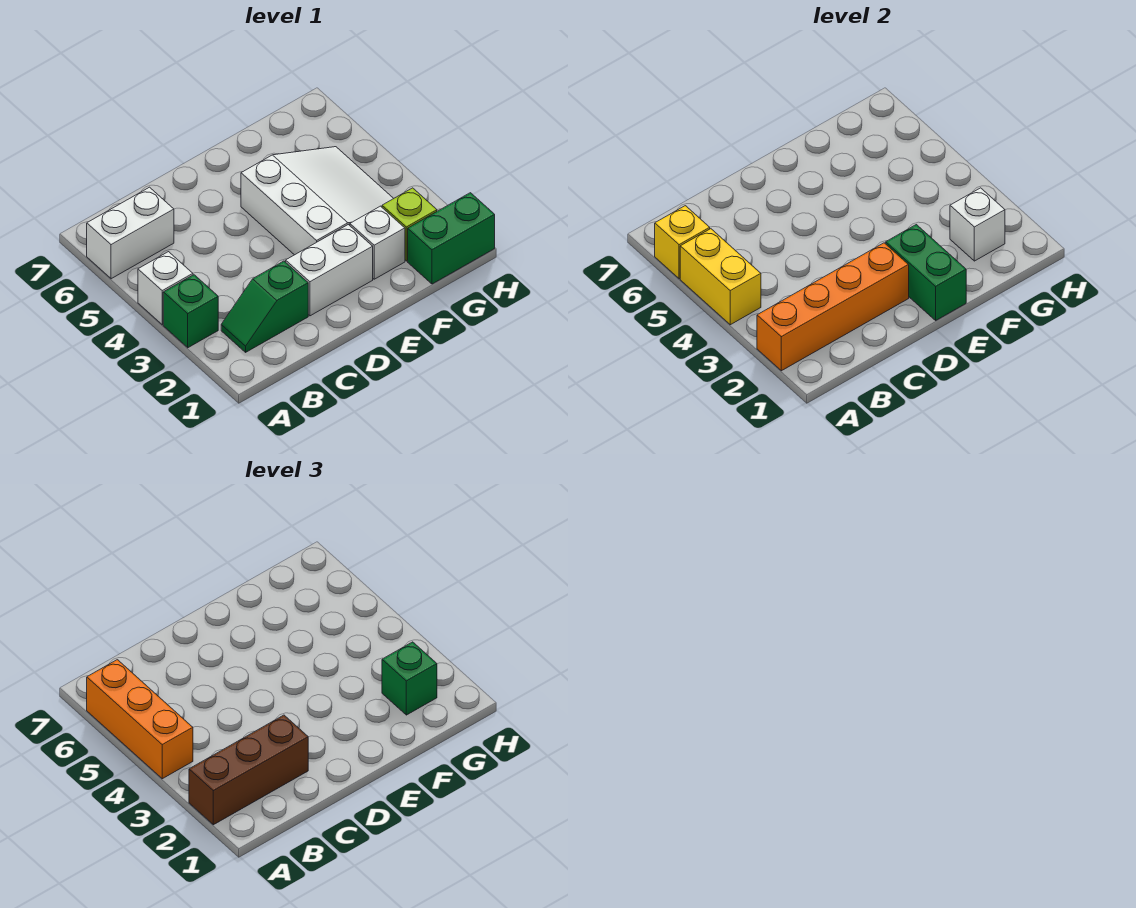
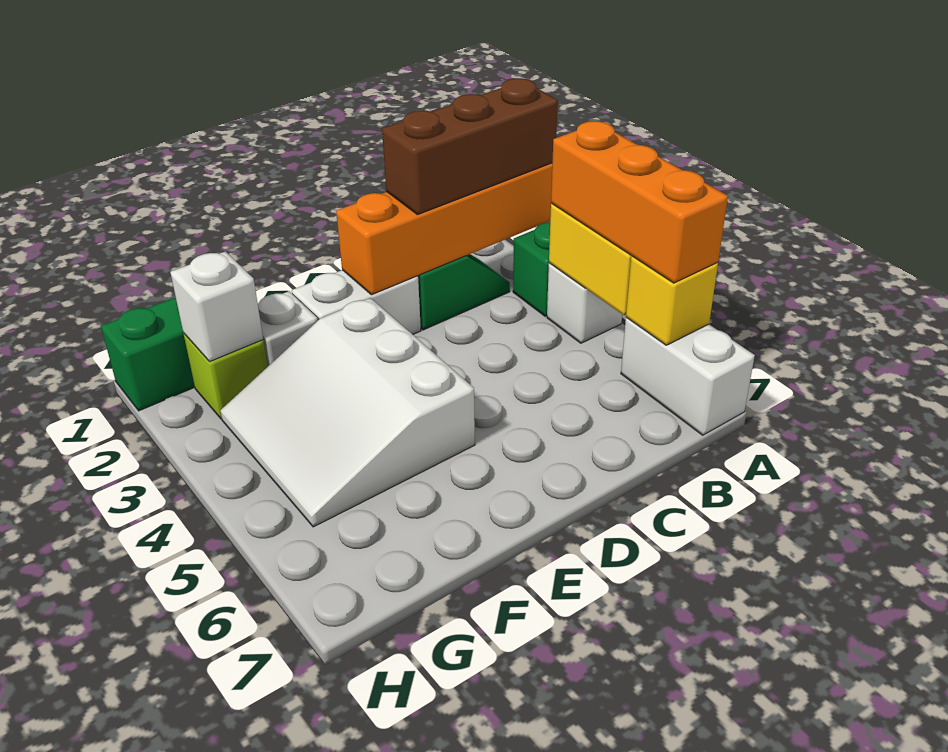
white brick A6:B6 level 1 -> white brick A6:A7 level 1
green brick E1:E2 level 2 -> none
green brick G2 level 3 -> none

